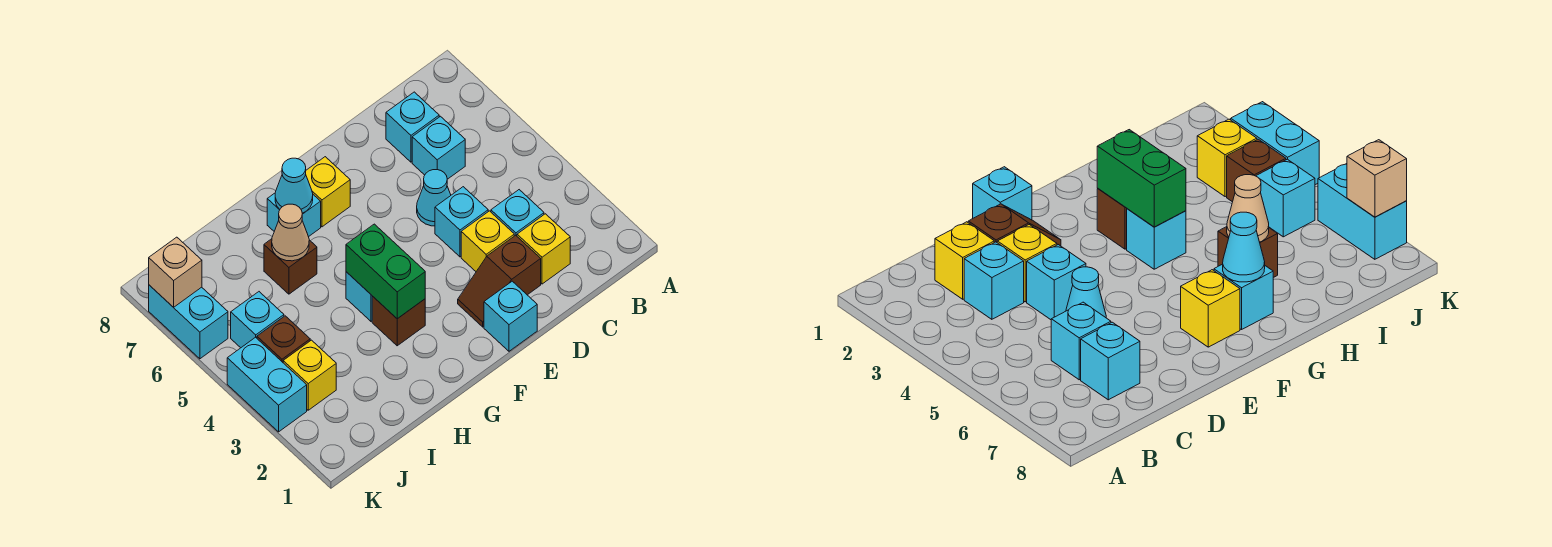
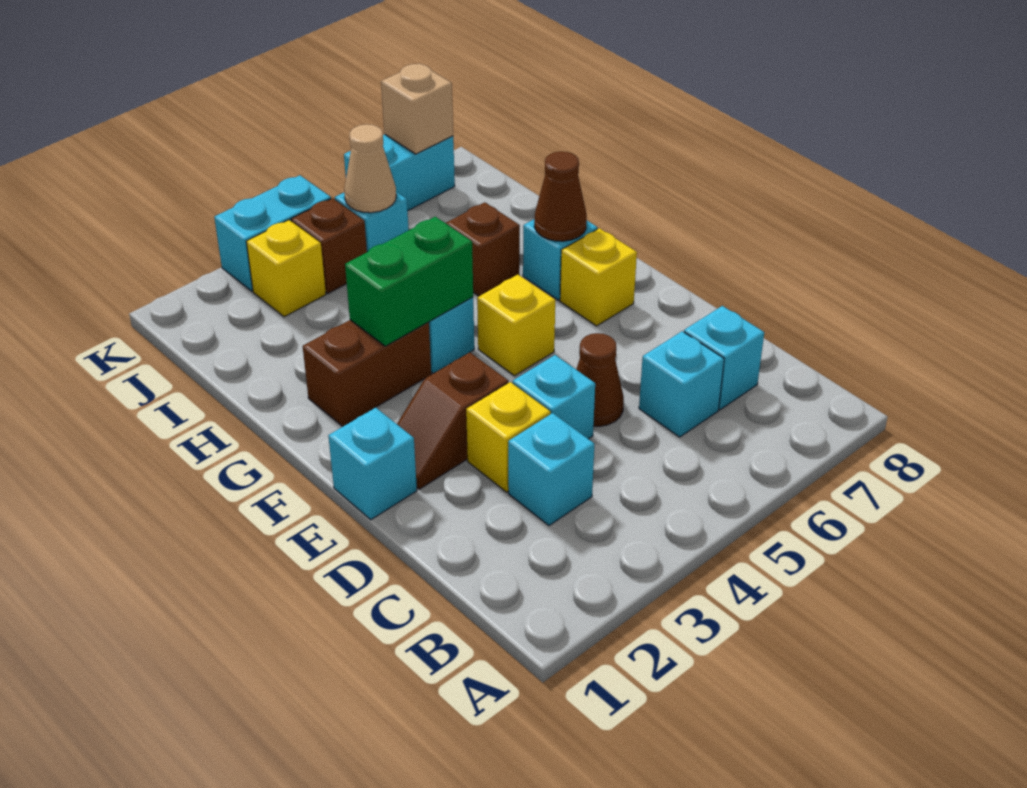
yellow brick C2 level 1 -> yellow brick F5 level 1
brown slope D2:E2 level 1 top D -> brown slope E2:E3 level 1 top 3
cyan cone D5 level 1 -> brown cone D5 level 1
brown brick G3 level 1 -> brown brick G2:G3 level 1
cyan cone G7 level 2 -> brown cone G7 level 2
tan cone H6 level 2 -> tan cone J5 level 2

